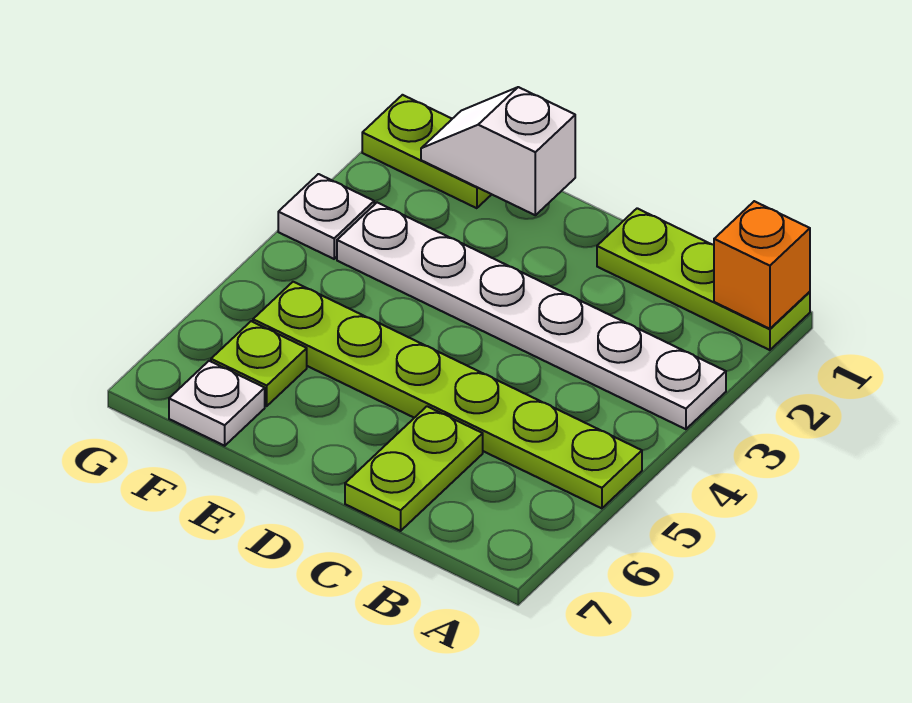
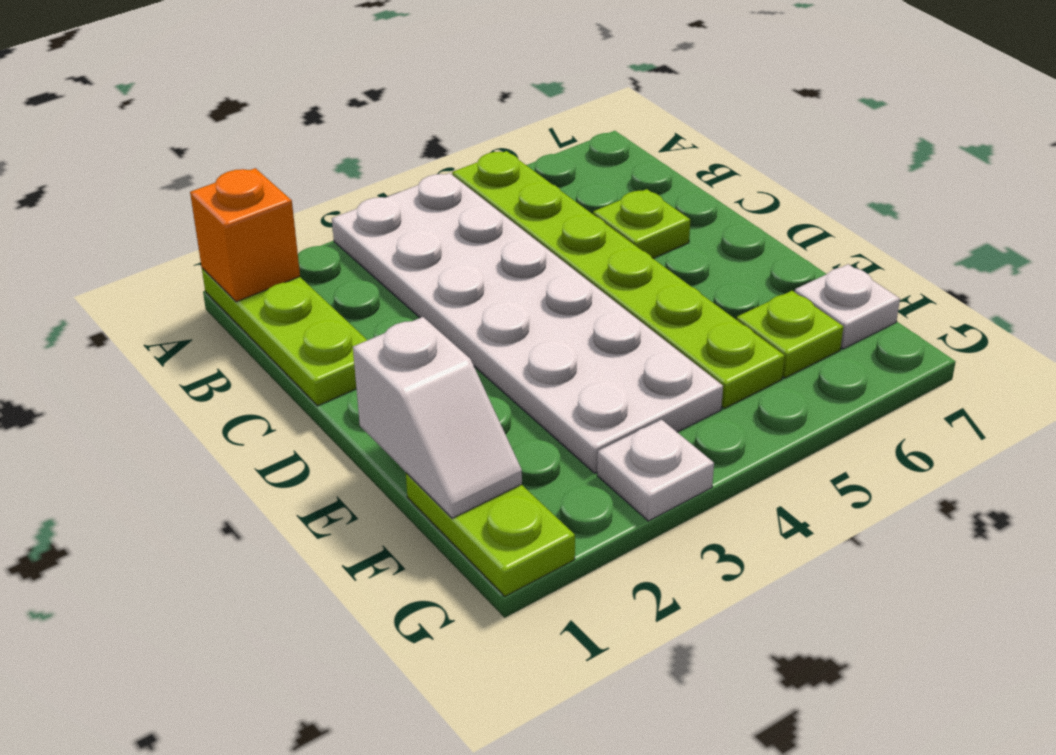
white plate A3:F3 level 1 -> white plate A3:F4 level 1
lime plate C6:C7 level 1 -> lime plate C6 level 1

